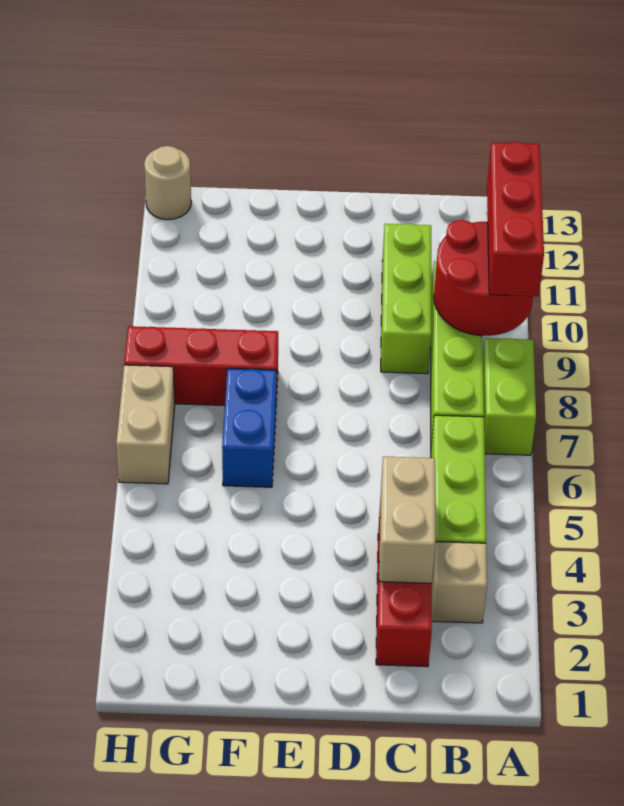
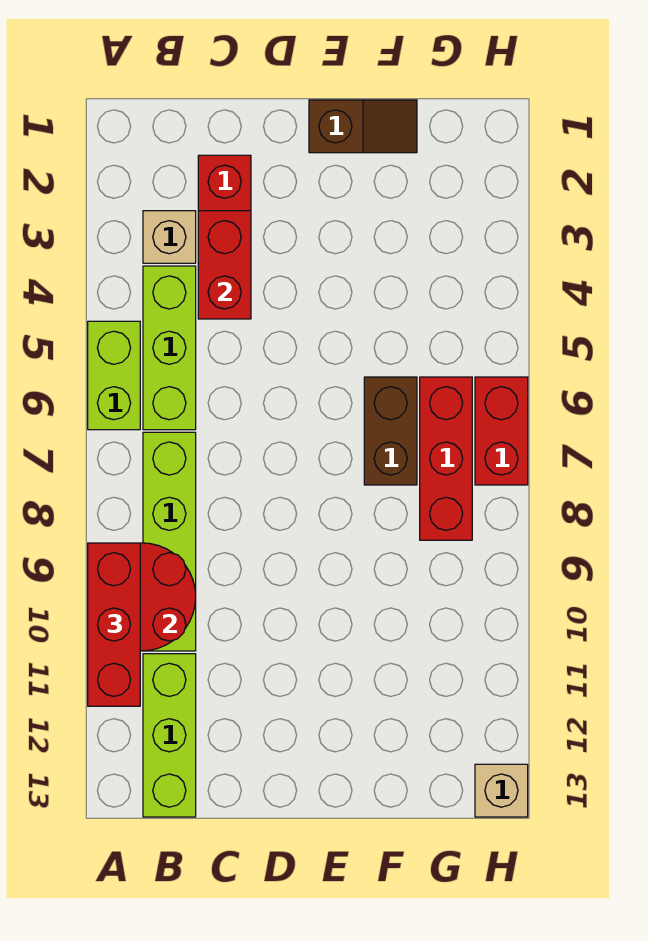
lime brick A7:A8 level 1 -> lime brick A5:A6 level 1
tan brick C3:C4 level 2 -> red brick C3:C4 level 2
lime brick C9:C11 level 1 -> lime brick B11:B13 level 1
none -> brown slope E1:F1 level 1 top E
blue brick F6:F7 level 1 -> brown brick F6:F7 level 1
red brick F8:H8 level 1 -> red brick G6:G8 level 1
tan brick H6:H7 level 1 -> red brick H6:H7 level 1
tan round brick H13 level 1 -> tan brick H13 level 1

